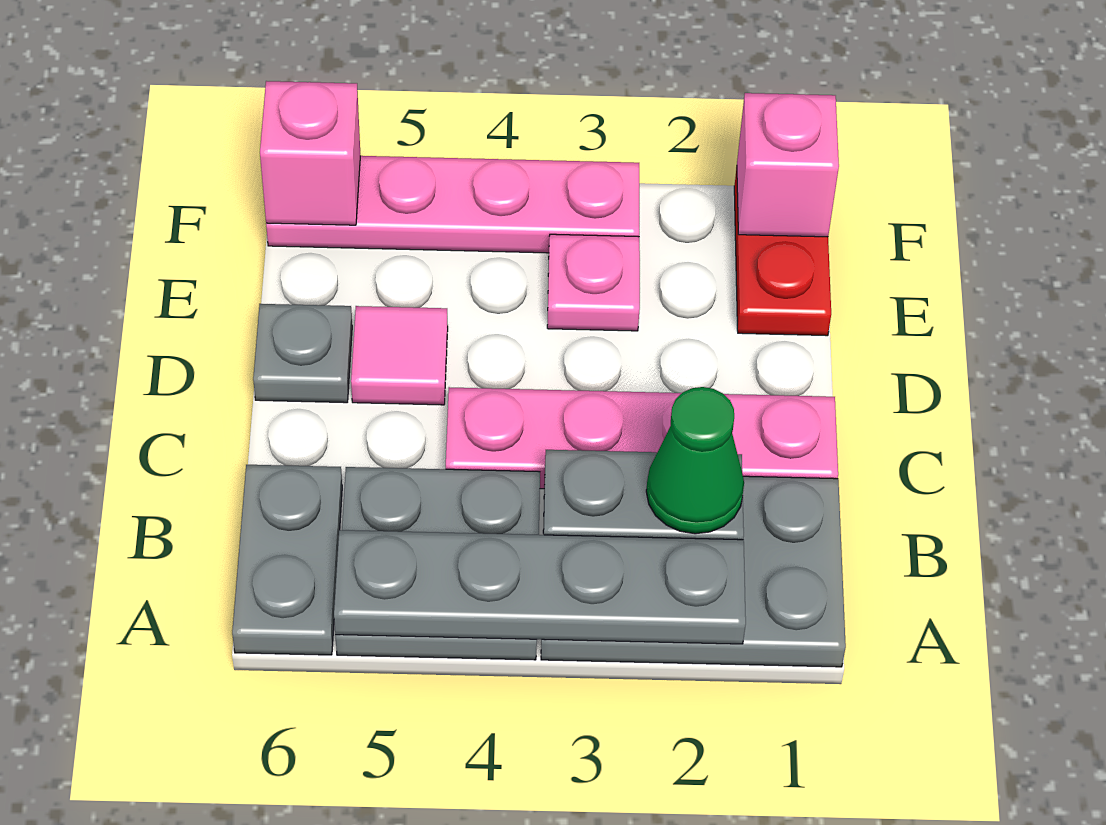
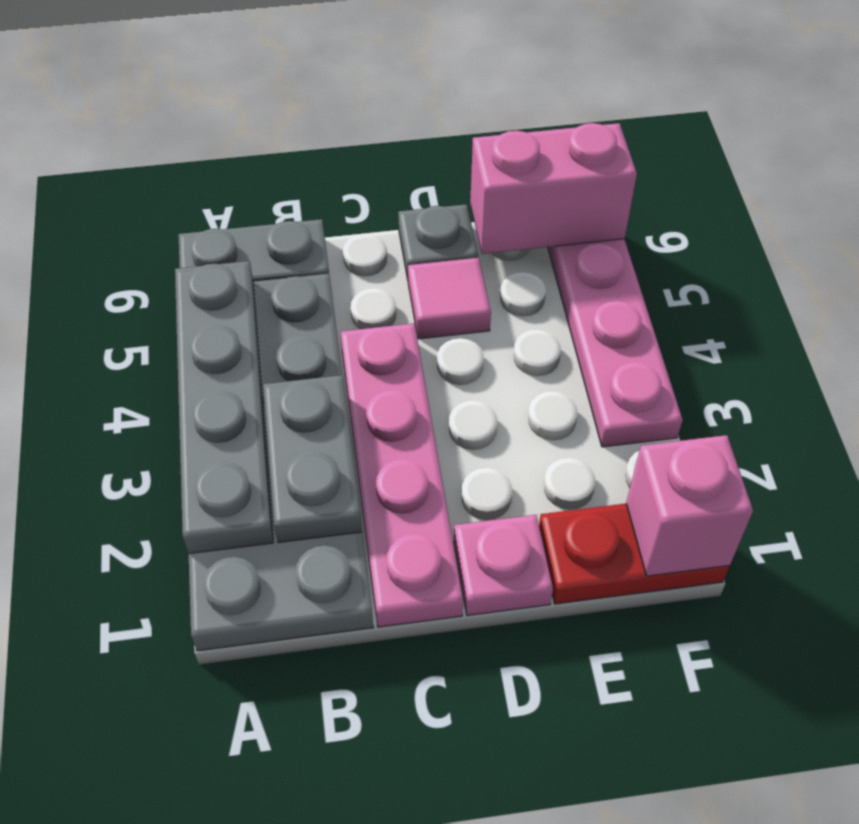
green cone B2 level 3 -> none
pink plate E3 level 1 -> pink plate D1 level 1
pink brick F6 level 2 -> pink brick E6:F6 level 2

